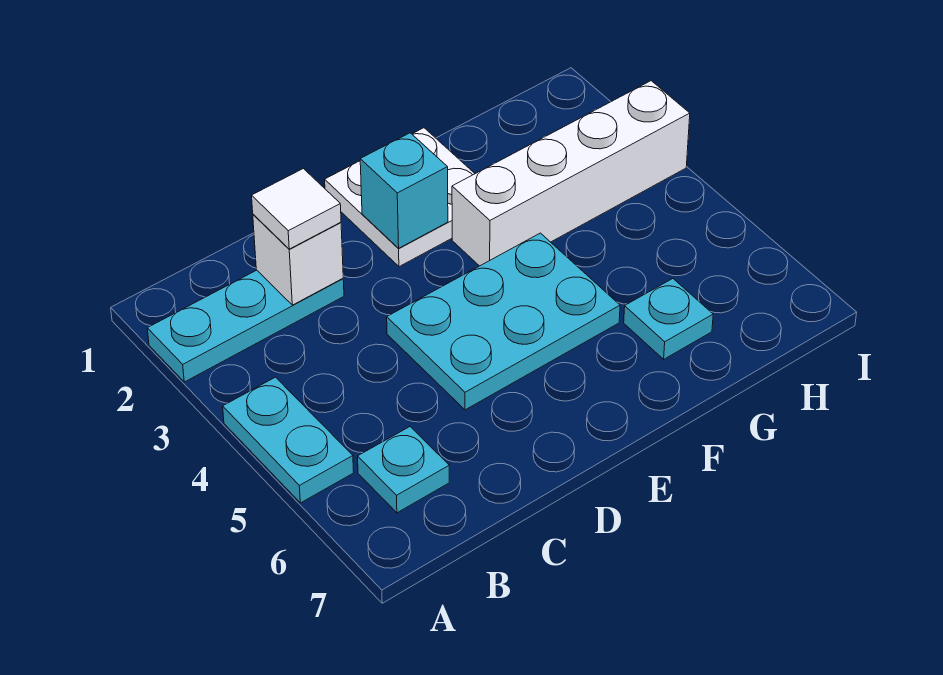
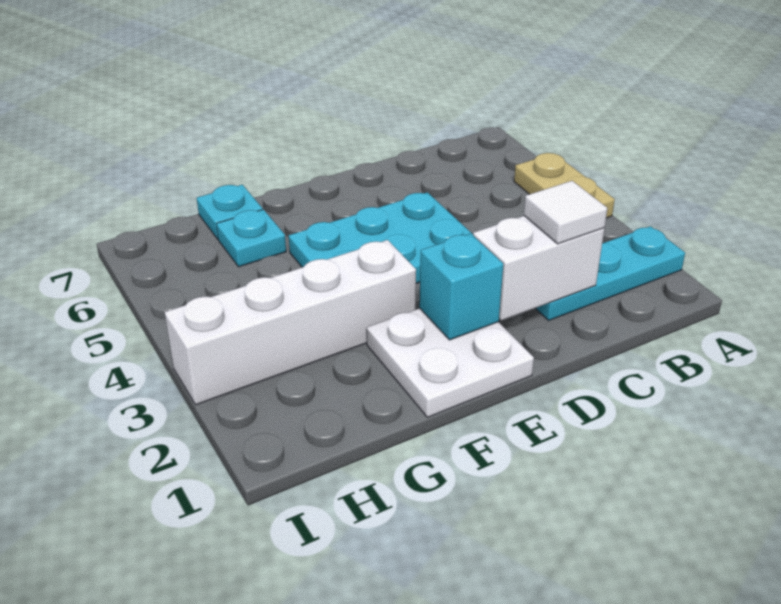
cyan plate A4:A5 level 1 -> tan plate A4:A5 level 1
cyan plate B6 level 1 -> cyan plate G7 level 1
white brick C2 level 2 -> white brick C2:D2 level 2

